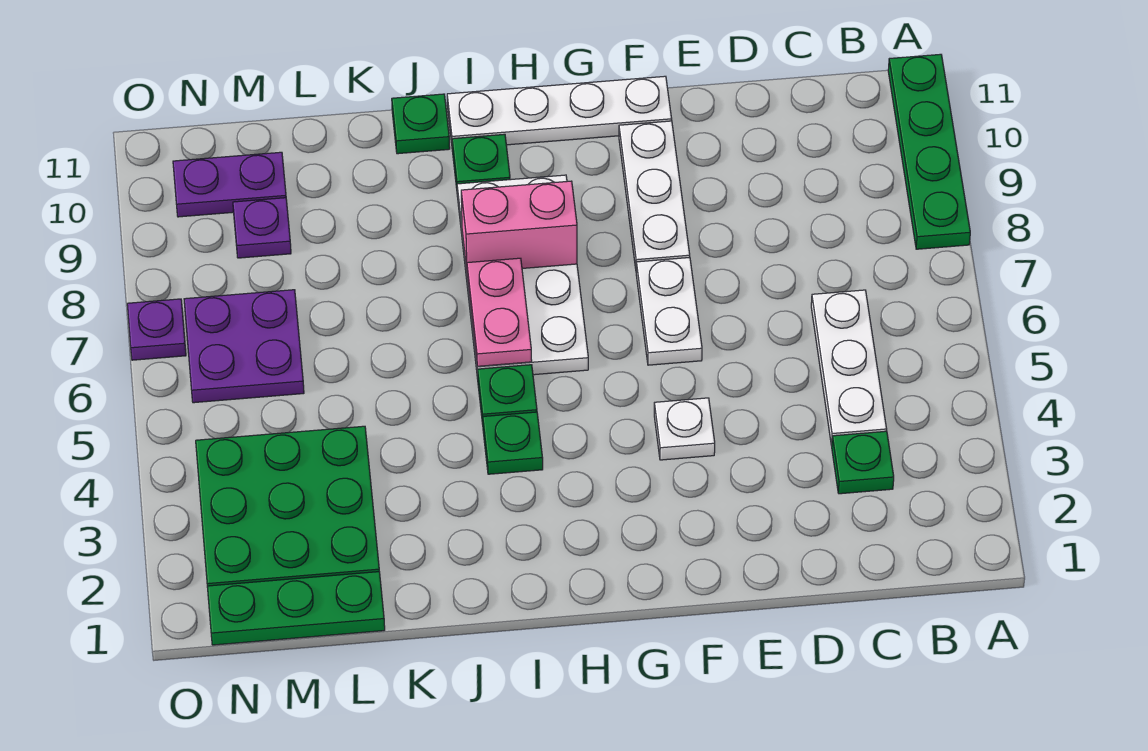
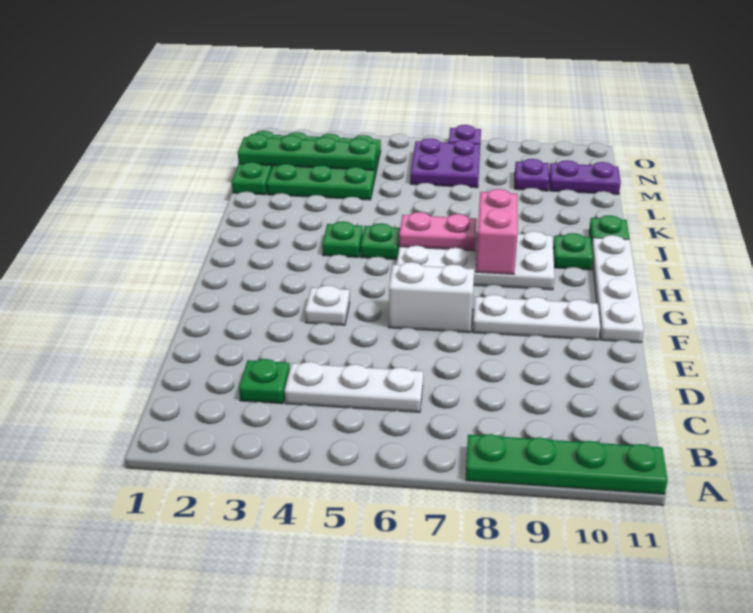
white plate F6:F7 level 1 -> white brick F6:F7 level 1
none -> green plate M1:M4 level 2
purple plate M10:N10 level 1 -> purple plate M10:M11 level 1

